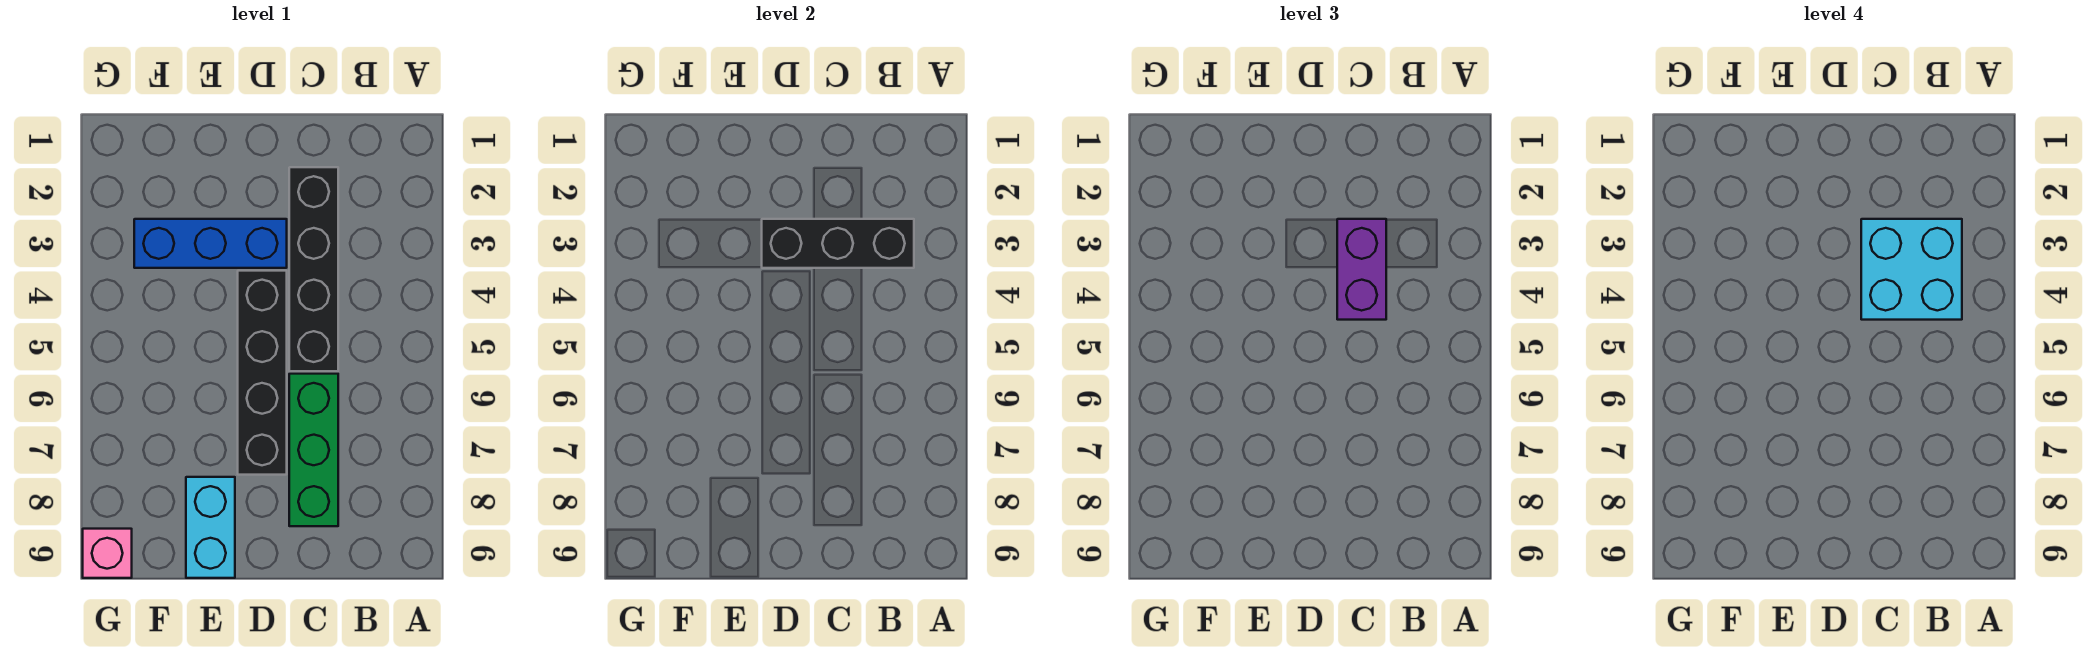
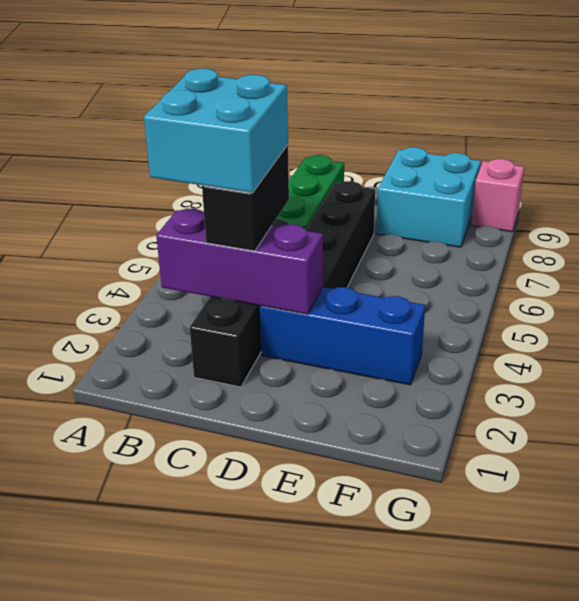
black brick B3:D3 level 2 -> purple brick B3:D3 level 2
purple brick C3:C4 level 3 -> black brick C3:C4 level 3
cyan brick E8:E9 level 1 -> cyan brick E8:F9 level 1

